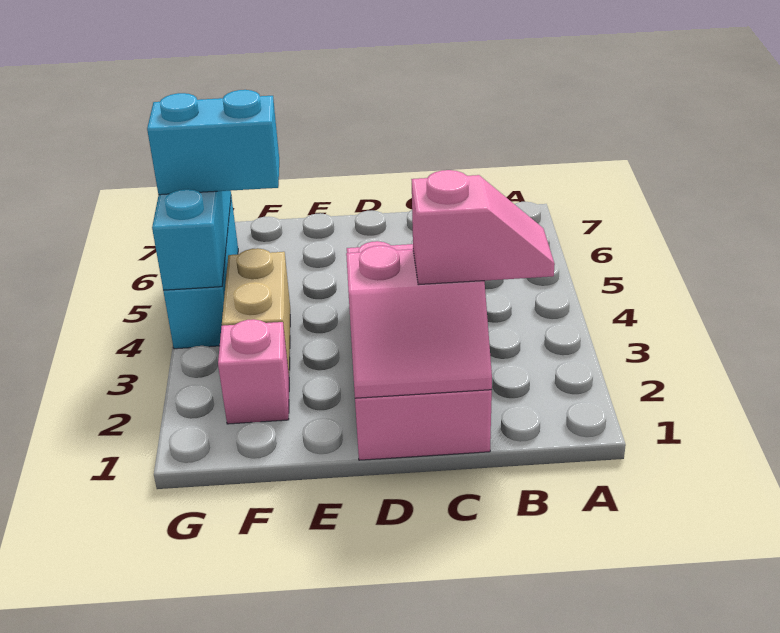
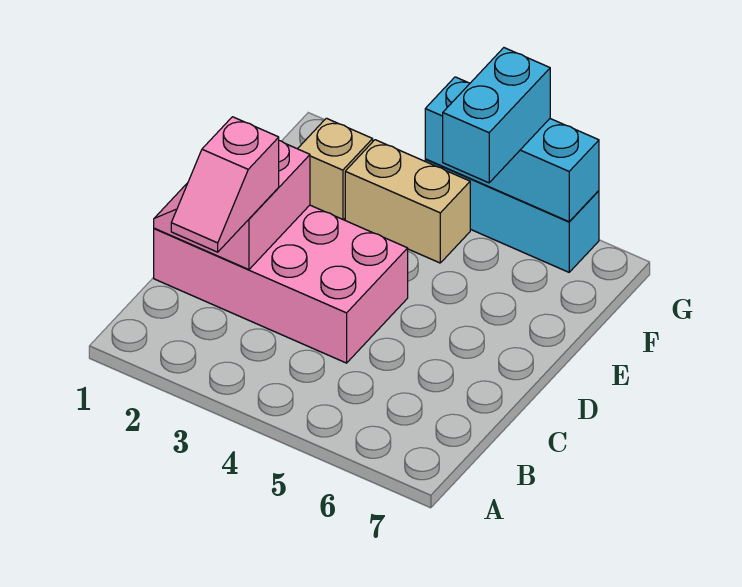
pink brick F2 level 1 -> tan brick F2 level 1

